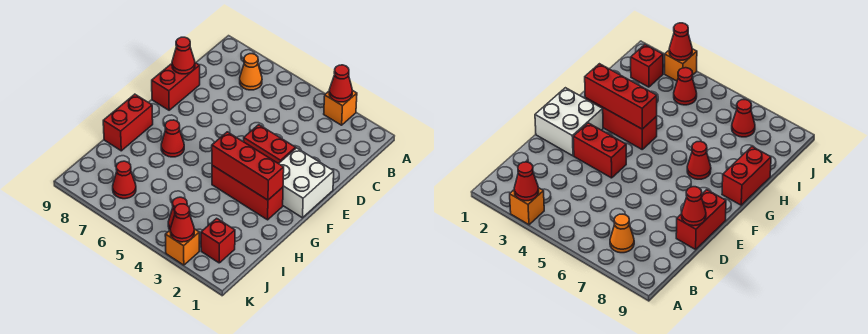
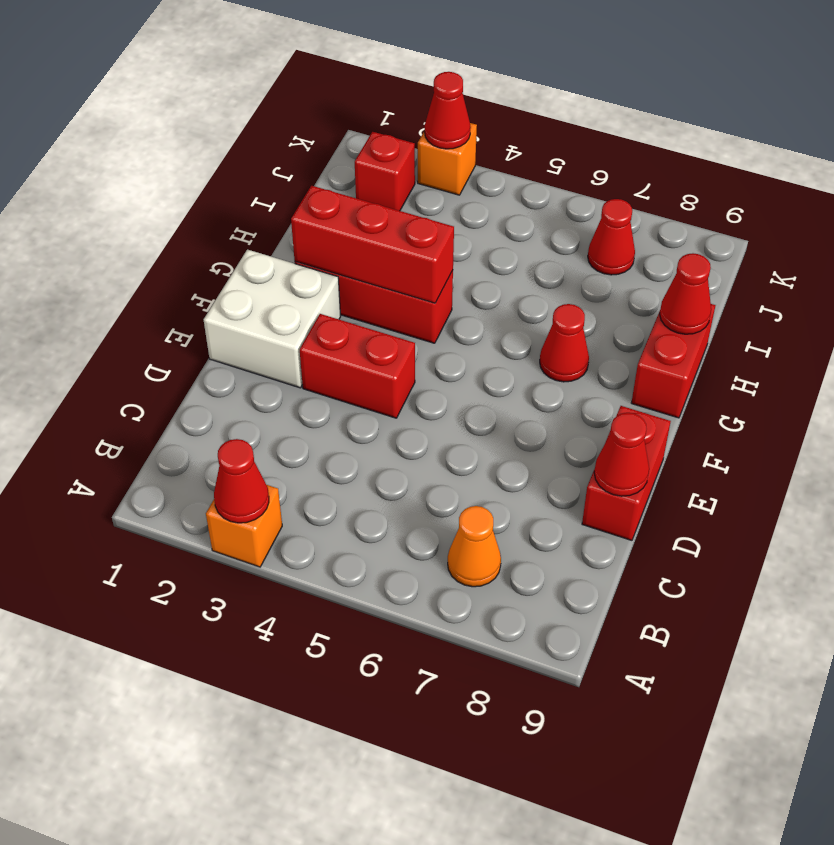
red cone J4 level 1 -> red cone H9 level 2

